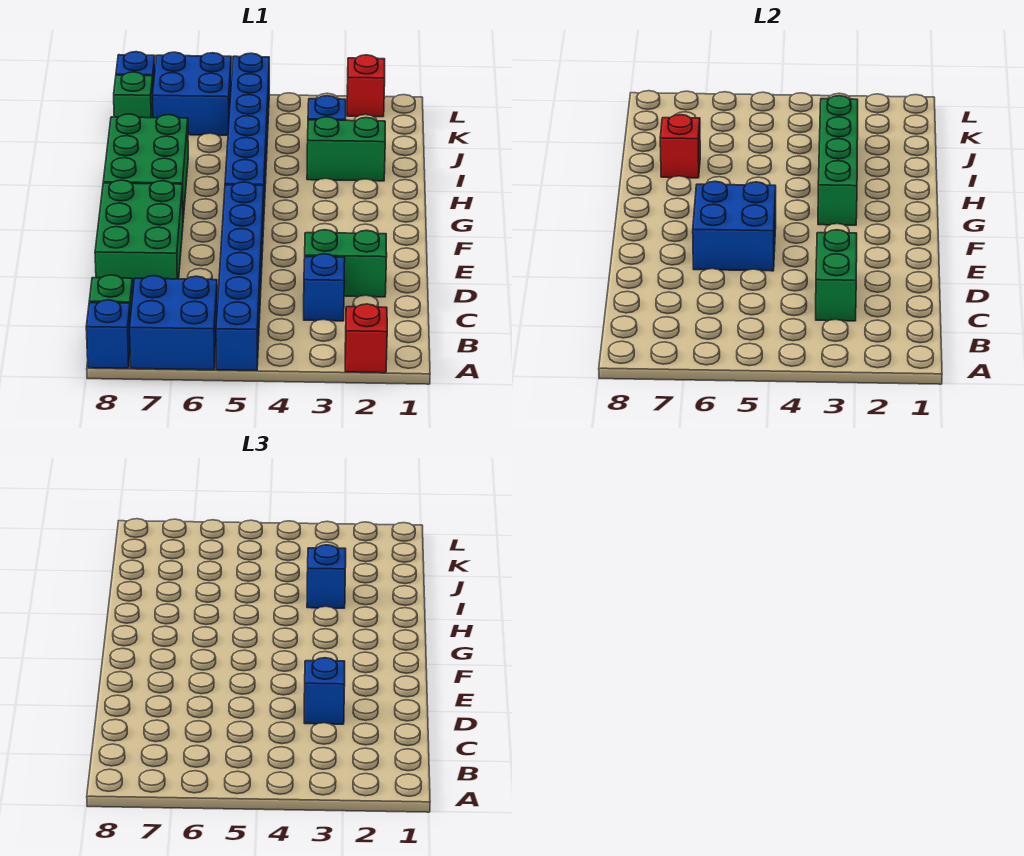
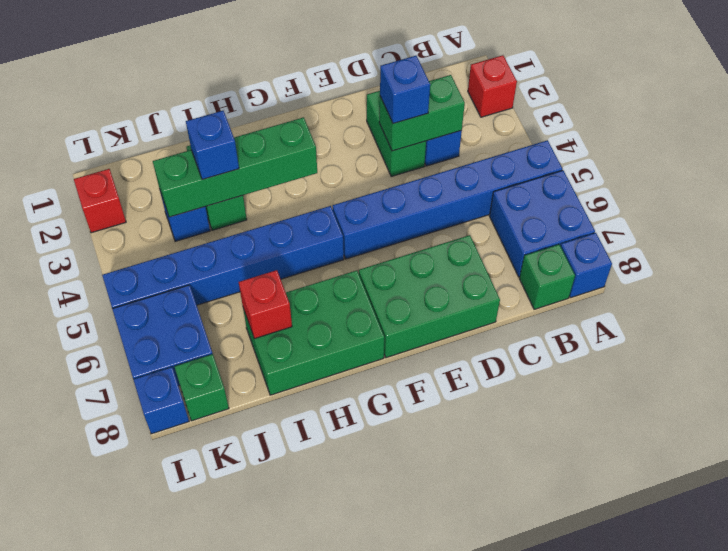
blue brick E5:F6 level 2 -> none

